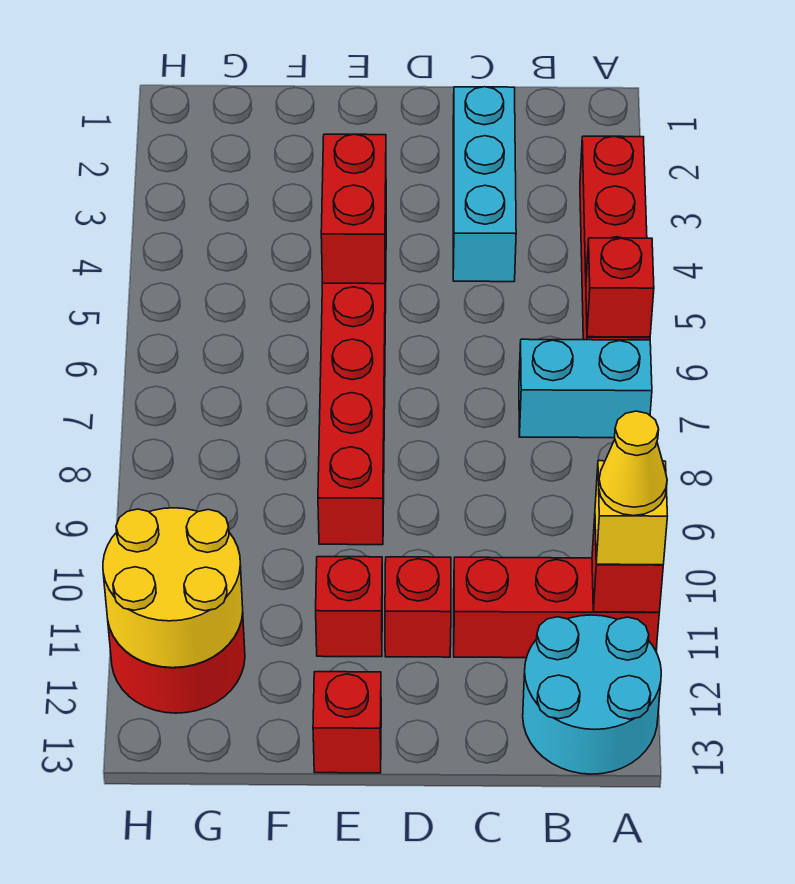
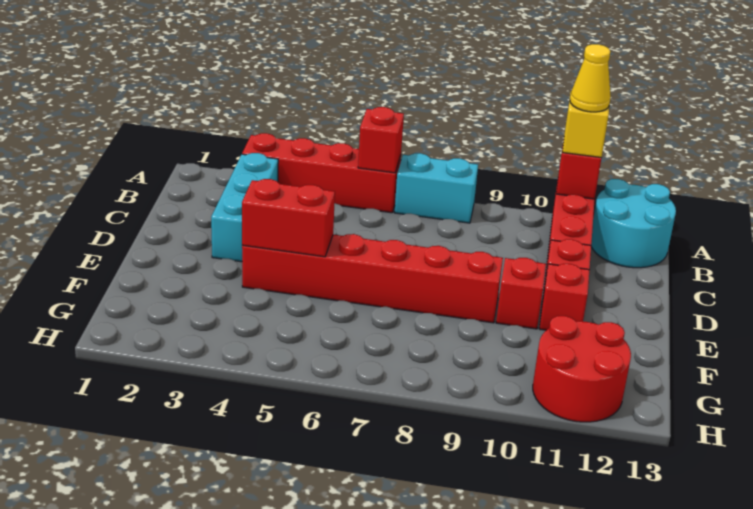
cyan brick A7:B7 level 1 -> cyan brick A7:A8 level 1
cyan brick C2:C4 level 1 -> cyan brick B3:D3 level 1
red brick E13 level 1 -> red brick E10 level 1
yellow round brick G11:H12 level 2 -> none

